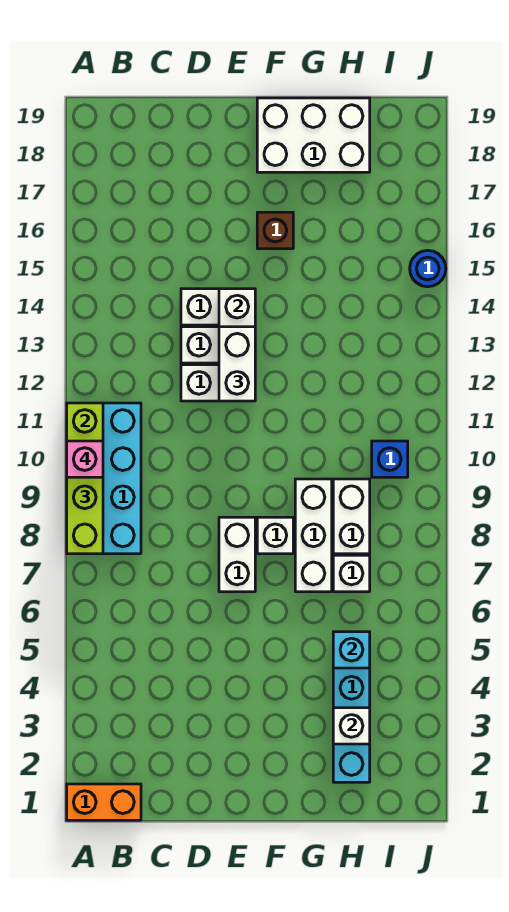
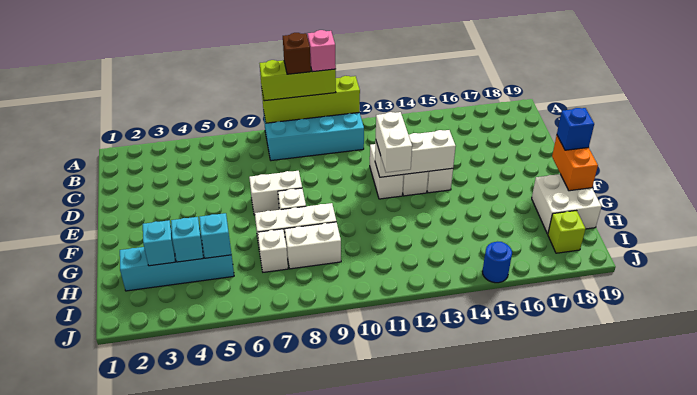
orange brick A1:B1 level 1 -> orange brick F19:G19 level 2
white brick E12:E13 level 3 -> white brick E12:F12 level 3
brown brick F16 level 1 -> brown brick A9 level 4
white brick F18:H19 level 1 -> white brick G18:H19 level 1
white brick H3 level 2 -> cyan brick H3 level 2
none -> cyan brick H4 level 2
blue brick I10 level 1 -> blue brick F19 level 3
none -> lime brick I18 level 1

